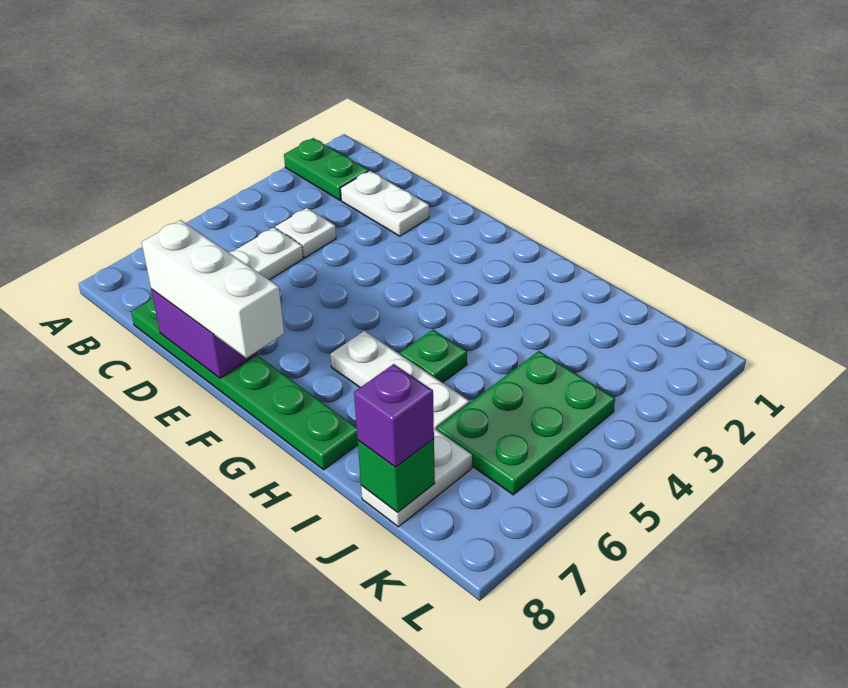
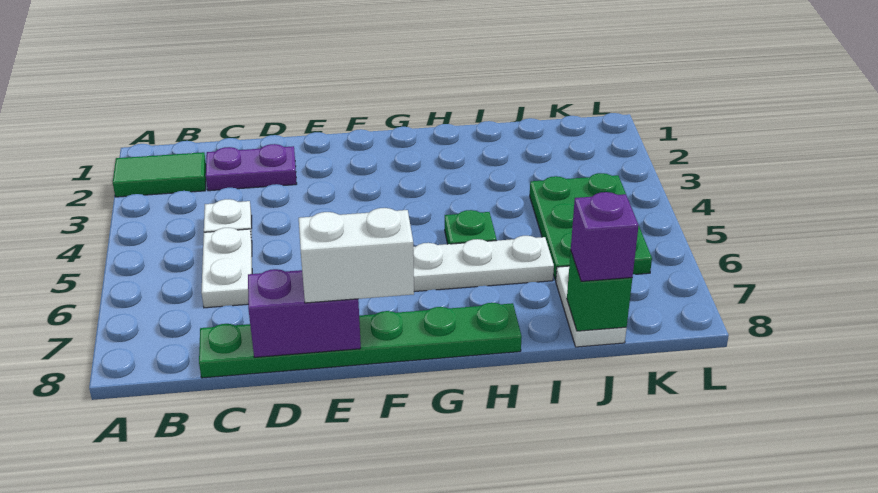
green plate A2:B2 level 1 -> green tile A2:B2 level 1
white plate C2:D2 level 1 -> purple plate C2:D2 level 1
white brick D8:F8 level 3 -> white brick E8:F8 level 3

